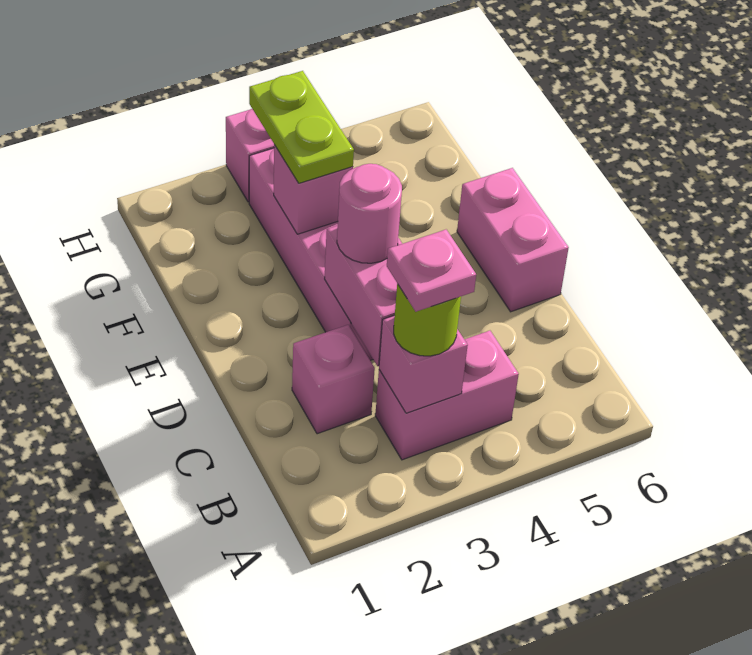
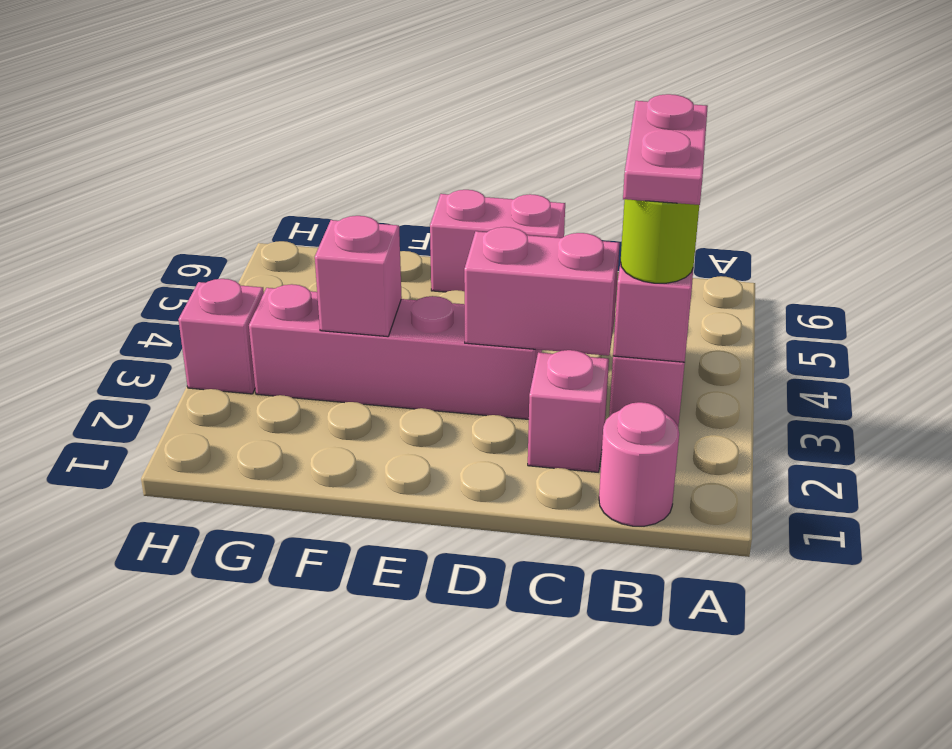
pink plate B3 level 4 -> pink plate B3:B4 level 4
pink round brick D3 level 3 -> pink round brick B1 level 1
lime plate F3:G3 level 3 -> none

